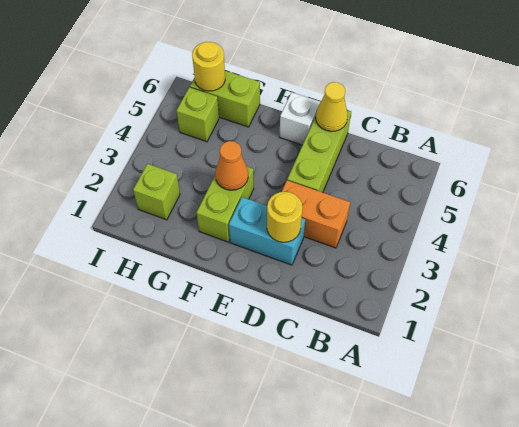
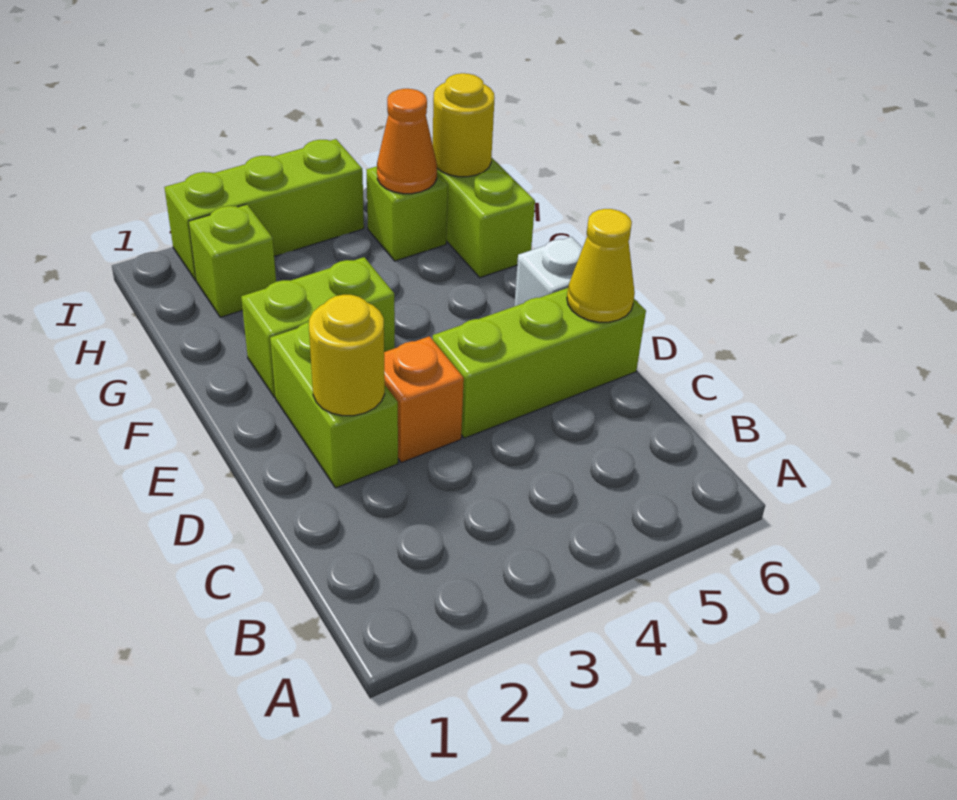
orange brick C3:D3 level 1 -> orange brick D3 level 1
cyan brick D2:E2 level 1 -> lime brick D2:E2 level 1
orange cone F3 level 2 -> orange cone H5 level 2
none -> lime brick I2:I4 level 1

